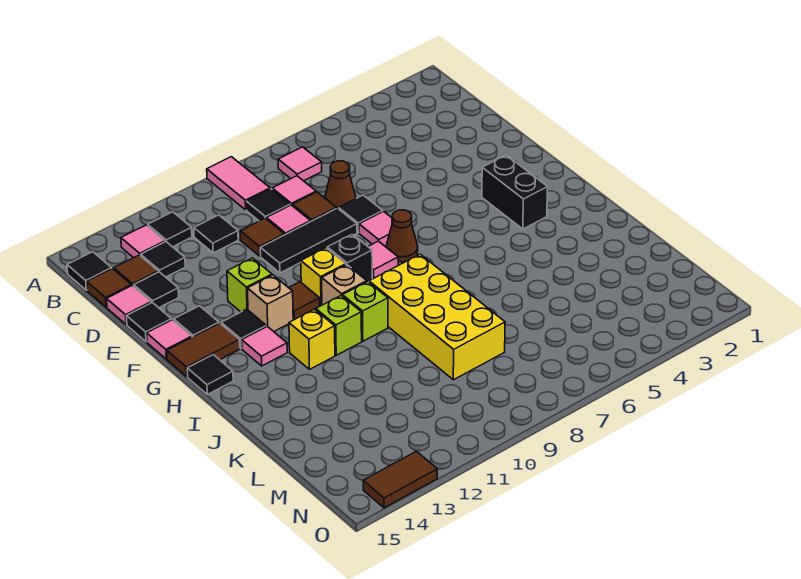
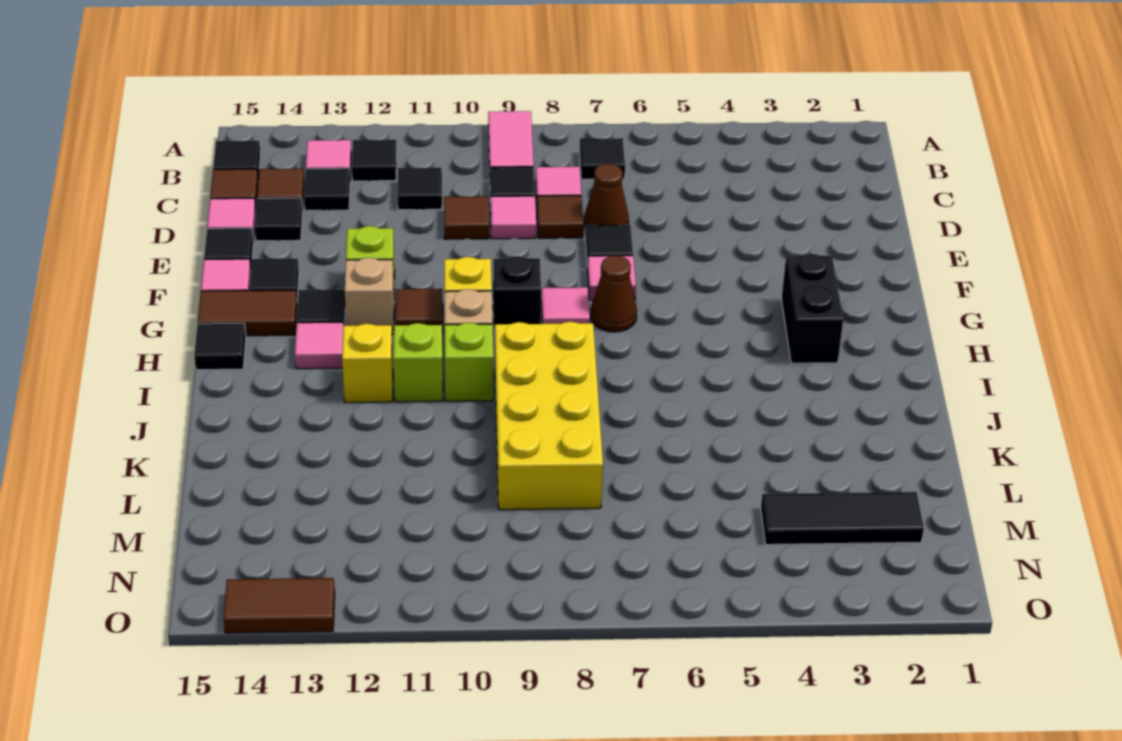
pink tile B7 level 1 -> black tile B7 level 1
black tile E8:E10 level 1 -> black tile M2:M4 level 1

